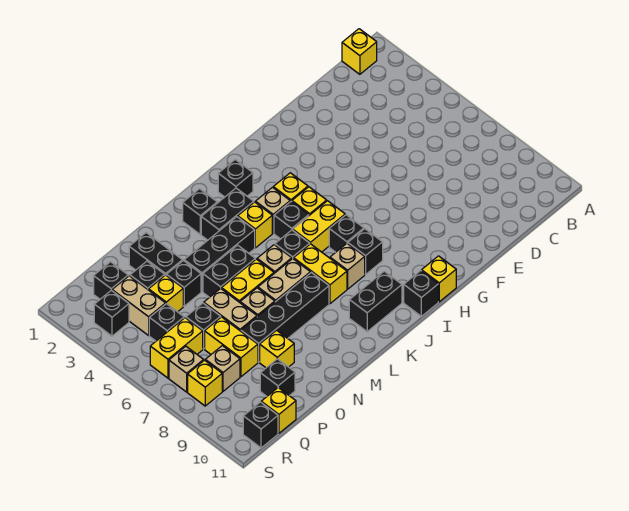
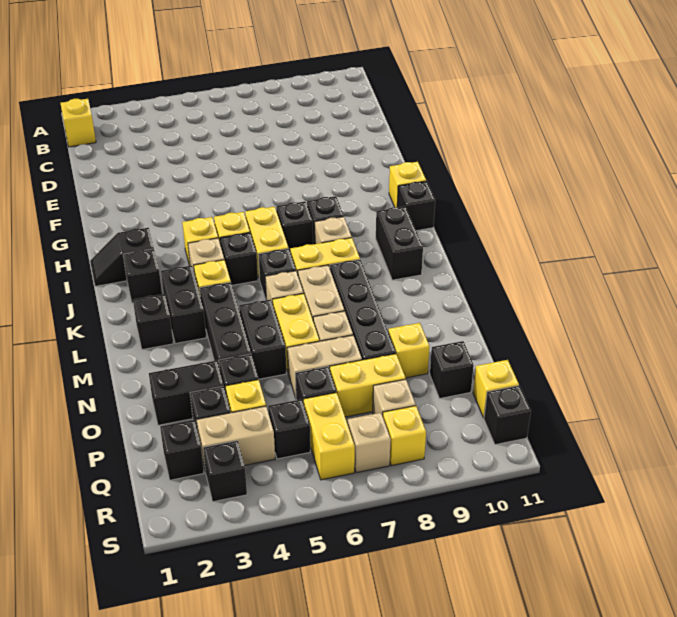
none -> black slope I1:I2 level 1 top 2

